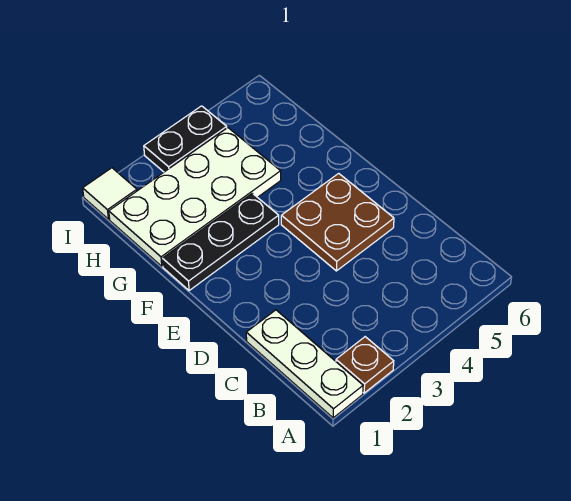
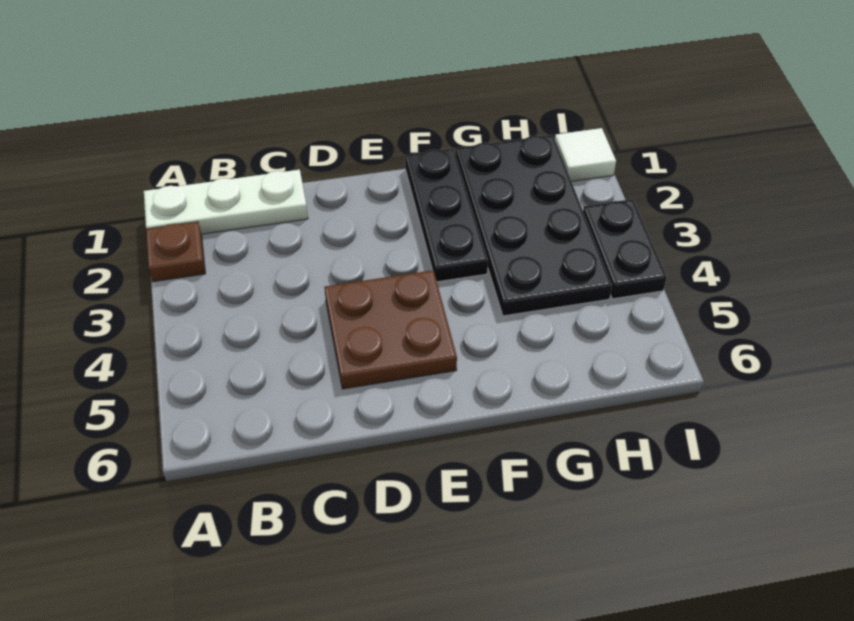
white plate G1:H4 level 1 -> black plate G1:H4 level 1

